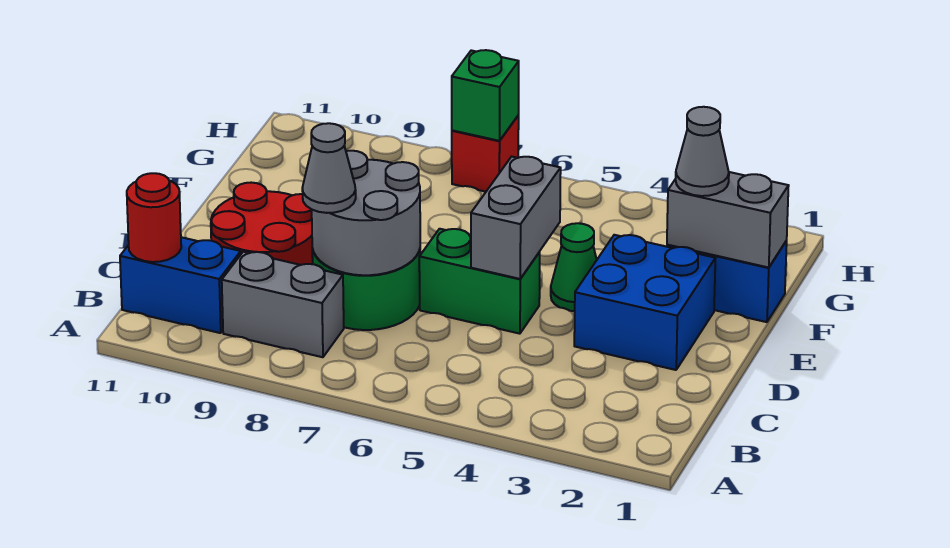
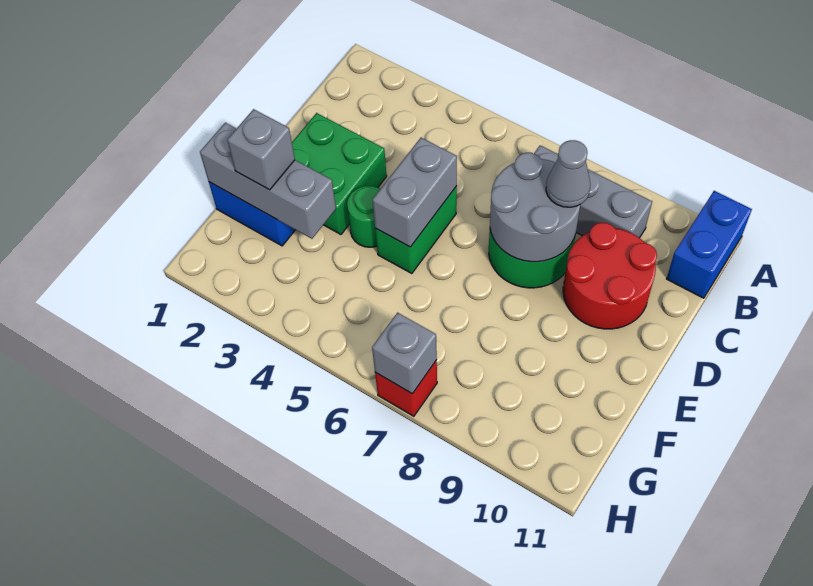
grey brick B8:B9 level 1 -> grey brick B7:B9 level 1
blue brick B10:B11 level 1 -> blue brick A11:B11 level 1
red round brick B11 level 2 -> none
blue brick D2:E3 level 1 -> green brick D2:E3 level 1
green brick D5:D6 level 1 -> green brick D5:E5 level 1
green cone E4 level 1 -> green round brick E4 level 1
grey brick F1:F2 level 2 -> grey brick F1:F3 level 2
grey cone F2 level 3 -> grey brick F2 level 3
green brick H7 level 2 -> grey brick H7 level 2

